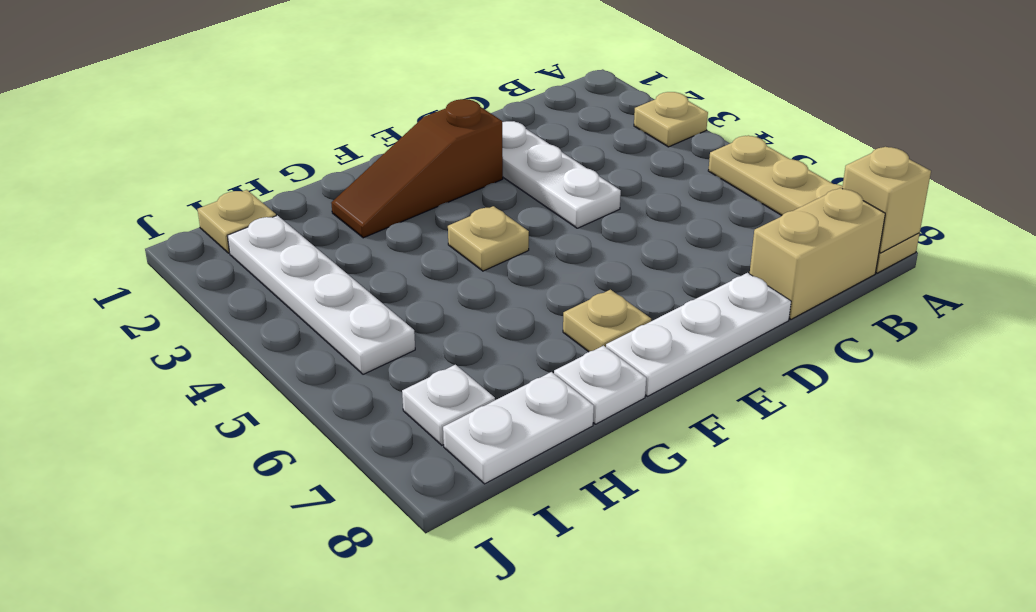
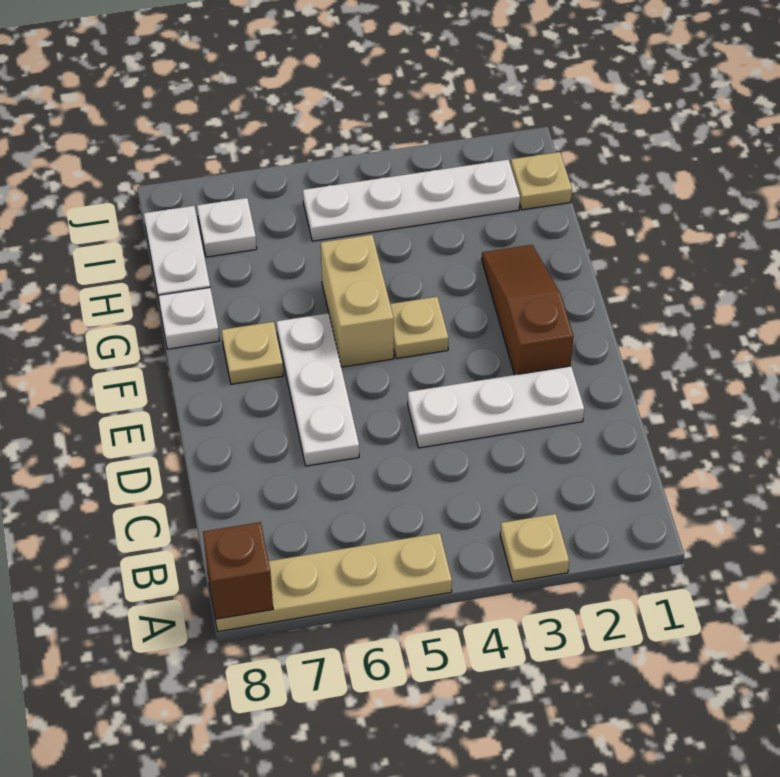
tan brick A8 level 2 -> brown brick A8 level 2
tan brick B8:C8 level 1 -> tan brick F5:G5 level 1
white plate D8:F8 level 1 -> white plate D6:F6 level 1

